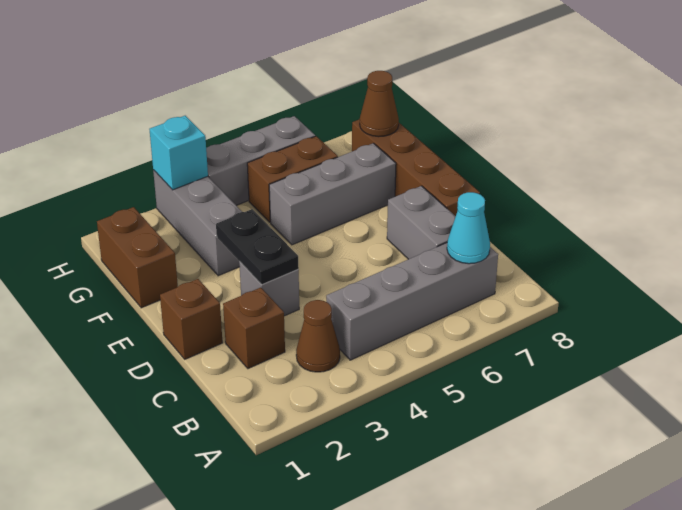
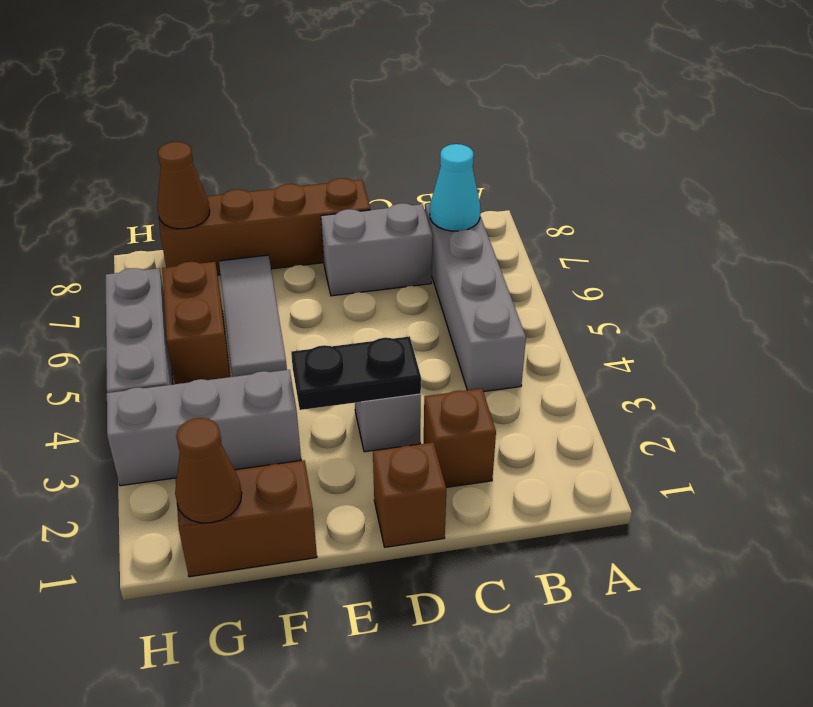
brown cone B3 level 1 -> brown cone G1 level 2
grey brick F5:F7 level 1 -> grey tile F5:F7 level 1
cyan brick H3 level 2 -> none

